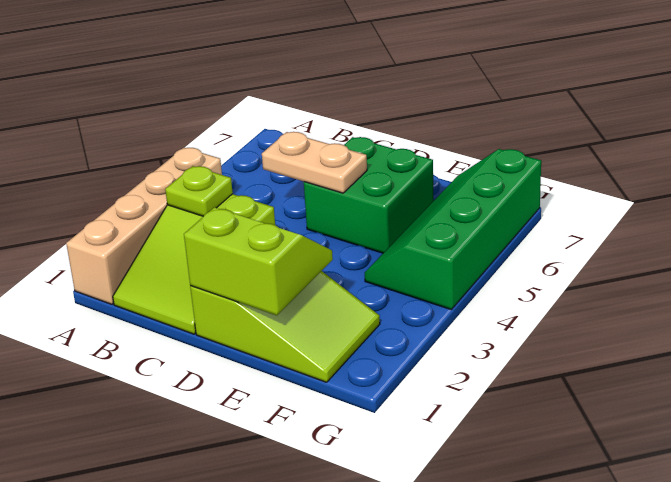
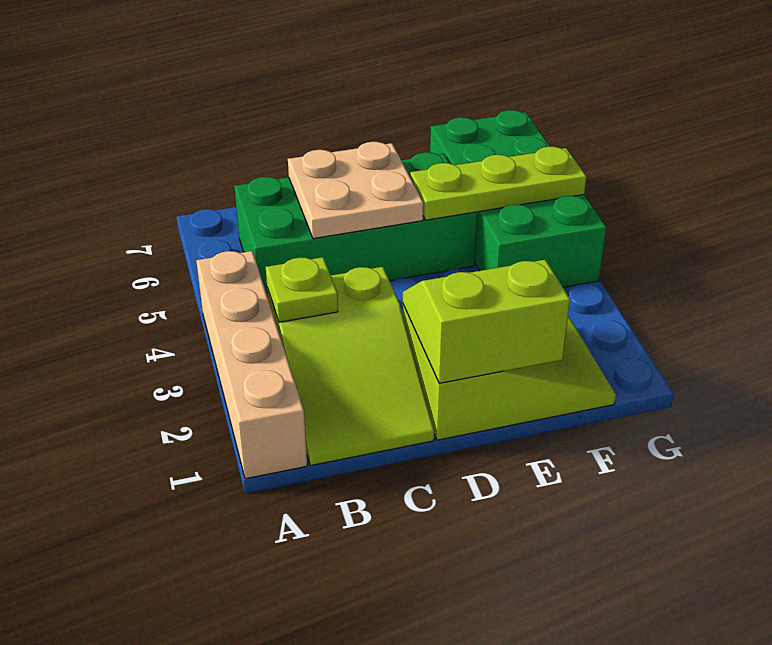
tan plate C5:D5 level 2 -> tan plate C5:D6 level 2
green brick D5:E6 level 1 -> green brick B5:E6 level 1
none -> lime plate E5:G5 level 2
green slope F4:G7 level 1 top G -> green brick F4:G7 level 1

